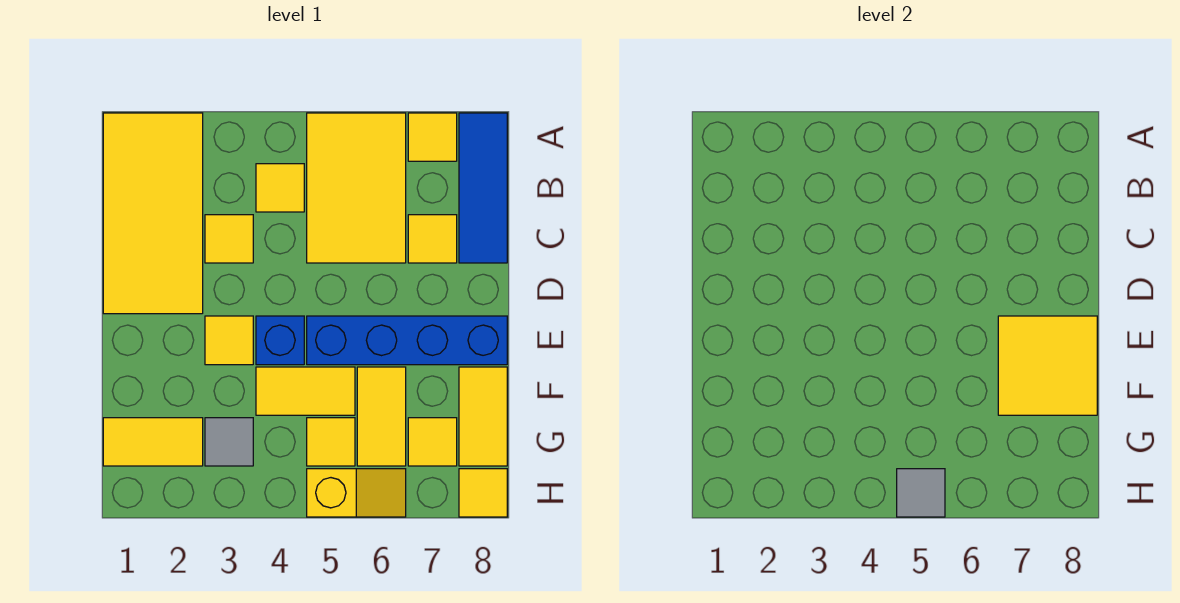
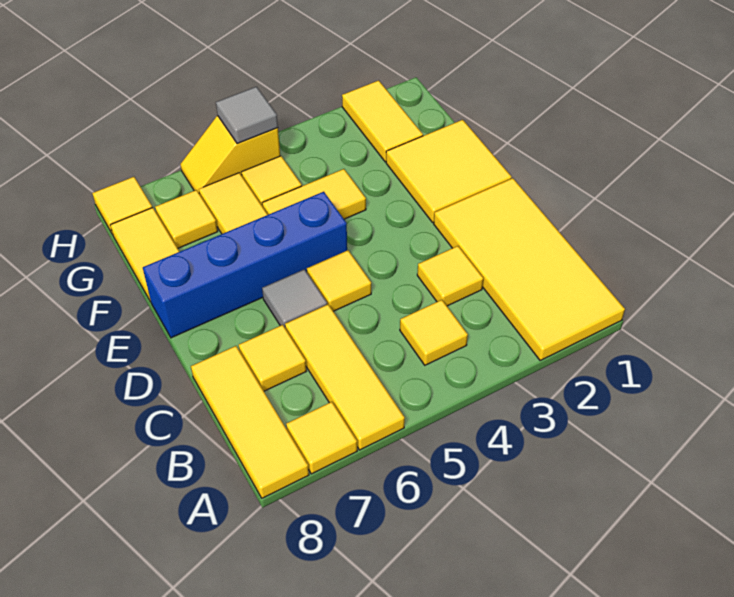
yellow tile A5:C6 level 1 -> yellow tile A6:C6 level 1
blue tile A8:C8 level 1 -> yellow tile A8:C8 level 1
yellow tile E3 level 1 -> yellow tile D5 level 1
blue brick E4 level 1 -> none
yellow tile E7:F8 level 2 -> yellow tile E1:F2 level 1
yellow tile G1:G2 level 1 -> yellow tile G2:H2 level 1
grey tile G3 level 1 -> grey tile D6 level 1

